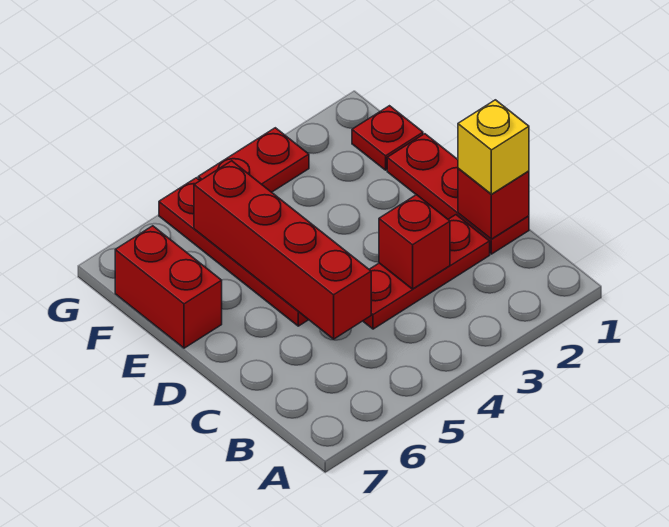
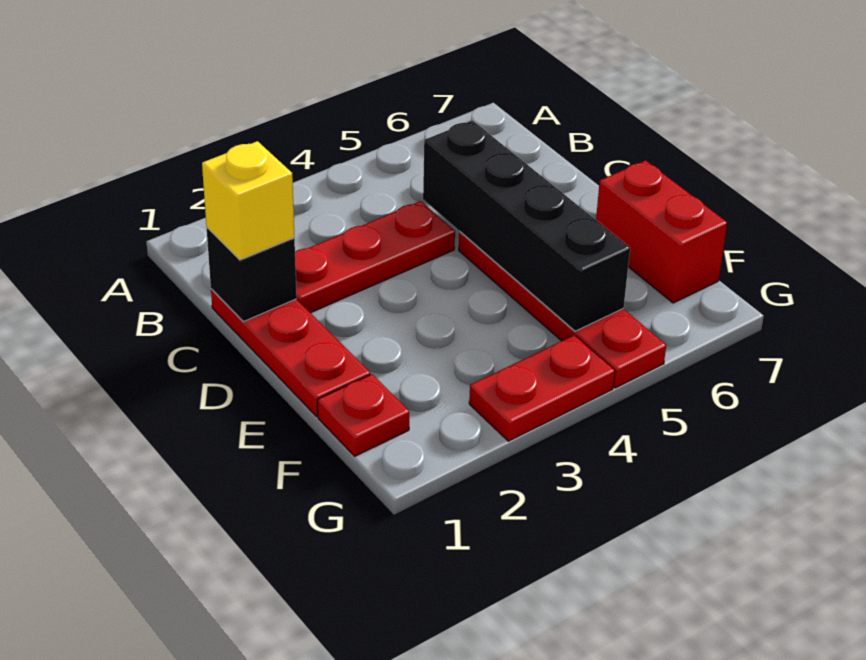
red brick C1 level 2 -> black brick C1 level 2
red brick C3 level 2 -> none
red brick C5:F5 level 2 -> black brick C5:F5 level 2

